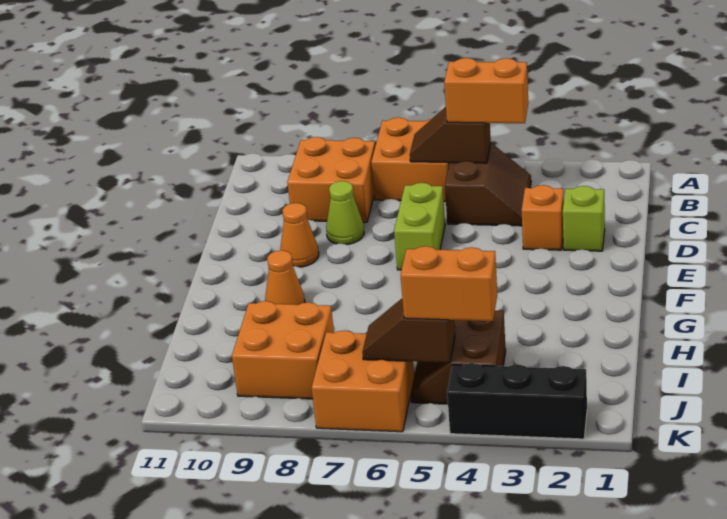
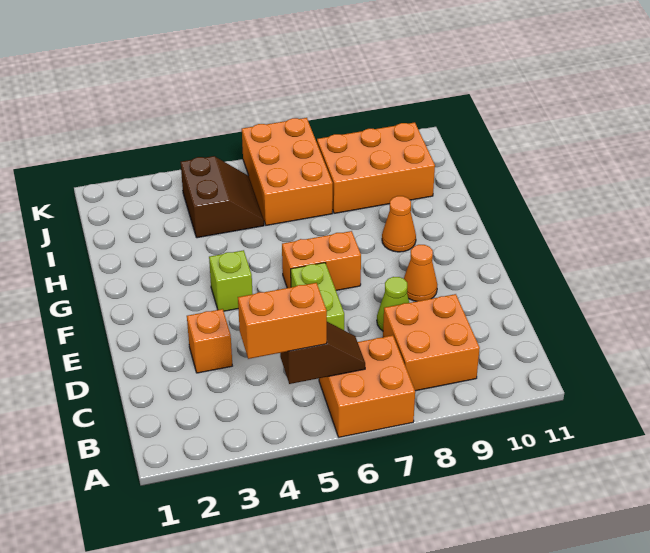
brown slope B4:C5 level 1 top 5 -> none
lime brick D2 level 1 -> lime brick F4 level 1
orange brick I8:J9 level 1 -> orange brick I8:J10 level 1
orange brick J4:J5 level 3 -> orange brick F6:F7 level 1
brown slope J5:J6 level 2 top 5 -> none
orange brick J6:K7 level 1 -> orange brick I6:K7 level 1
black brick K2:K4 level 1 -> none

